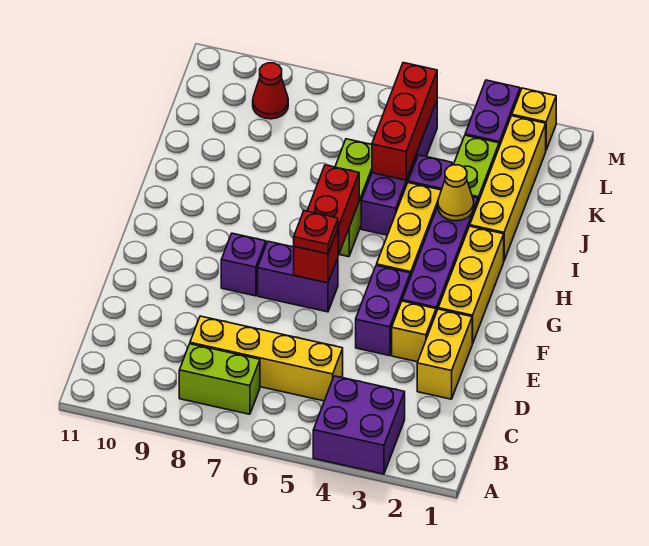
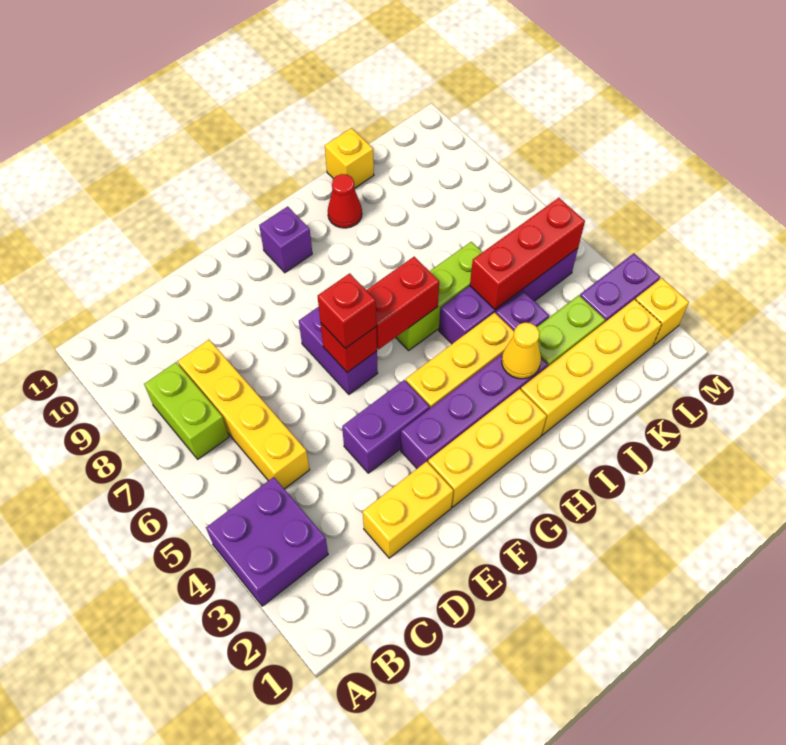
yellow brick E3 level 1 -> yellow brick J11 level 1
red plate F6 level 3 -> red brick F6 level 3
purple brick F8 level 1 -> purple brick G10 level 1
red cone L9 level 1 -> red cone I10 level 1

